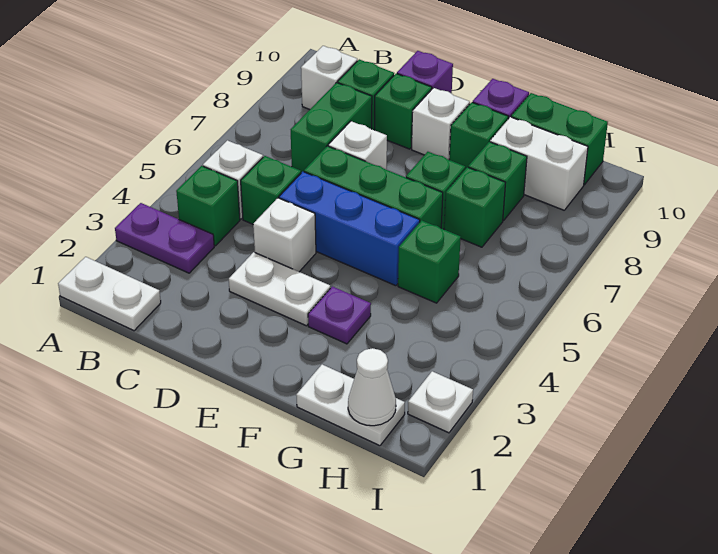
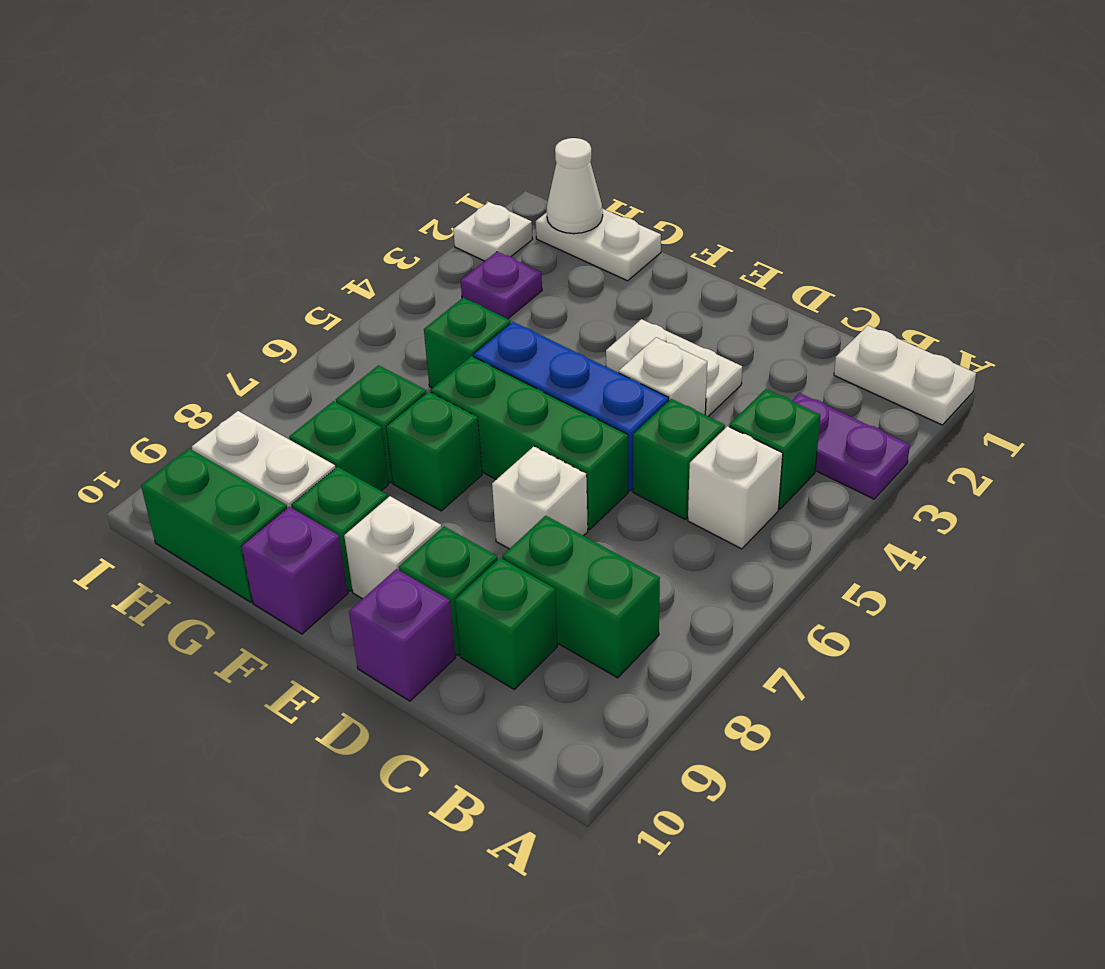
white brick B9 level 1 -> none
green brick C7:C8 level 1 -> green brick B8:C8 level 1
purple plate F3 level 1 -> purple plate H3 level 1

